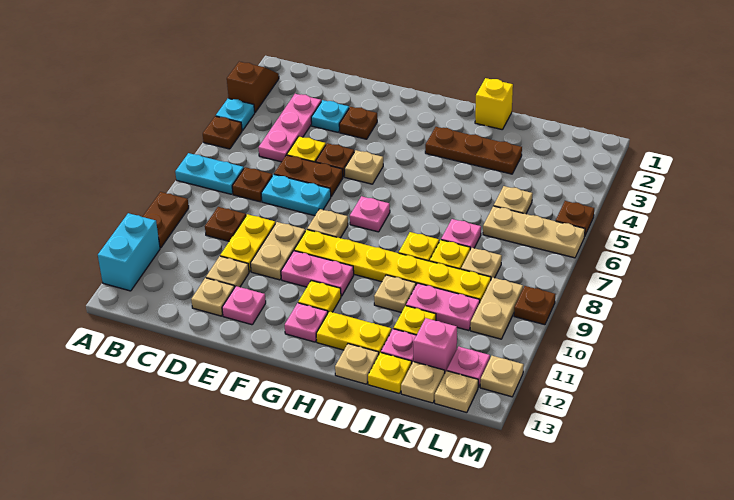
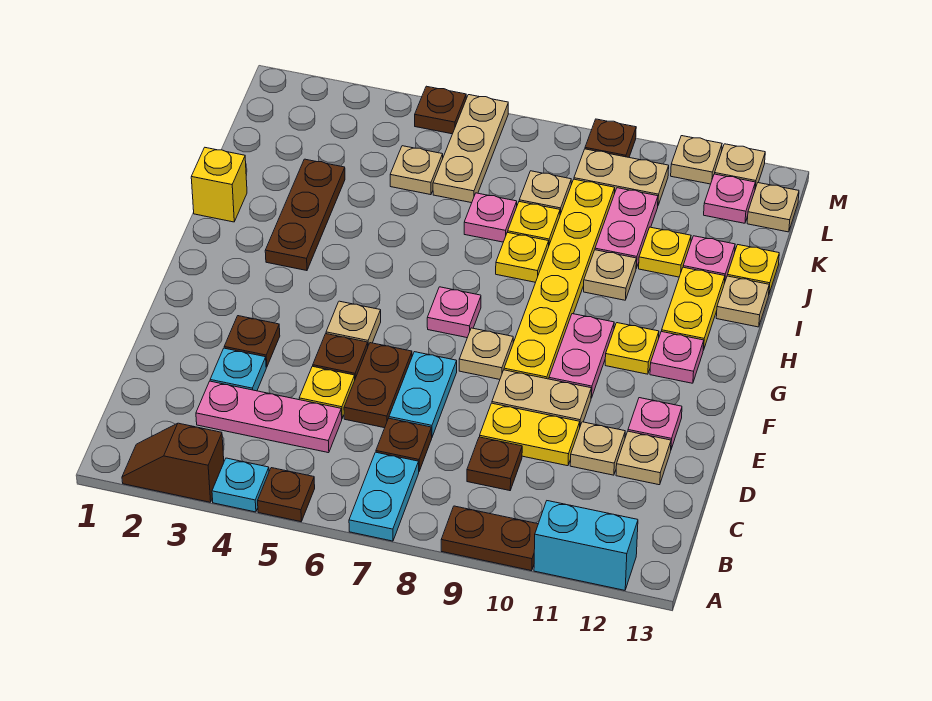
pink brick K12 level 1 -> none
tan plate K13 level 1 -> tan plate M11 level 1

